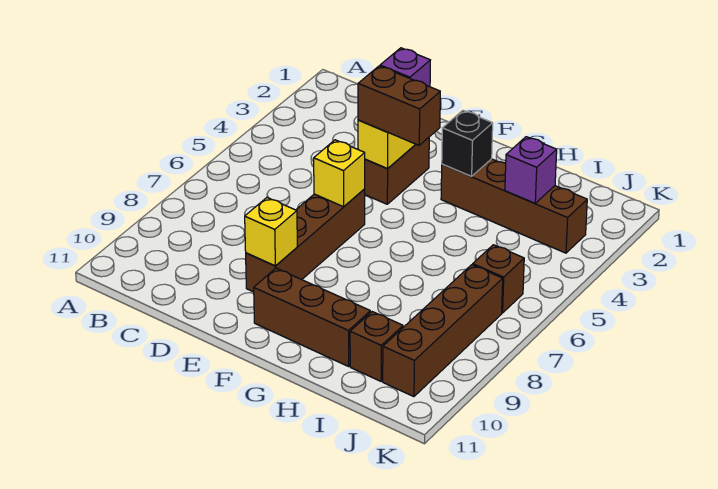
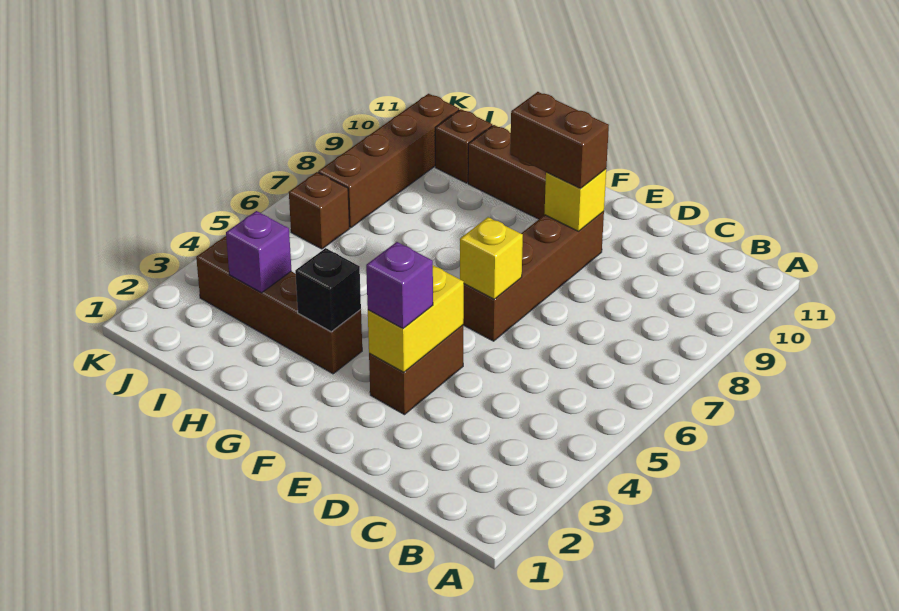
brown brick E4:F4 level 3 -> brown brick E9:F9 level 3

